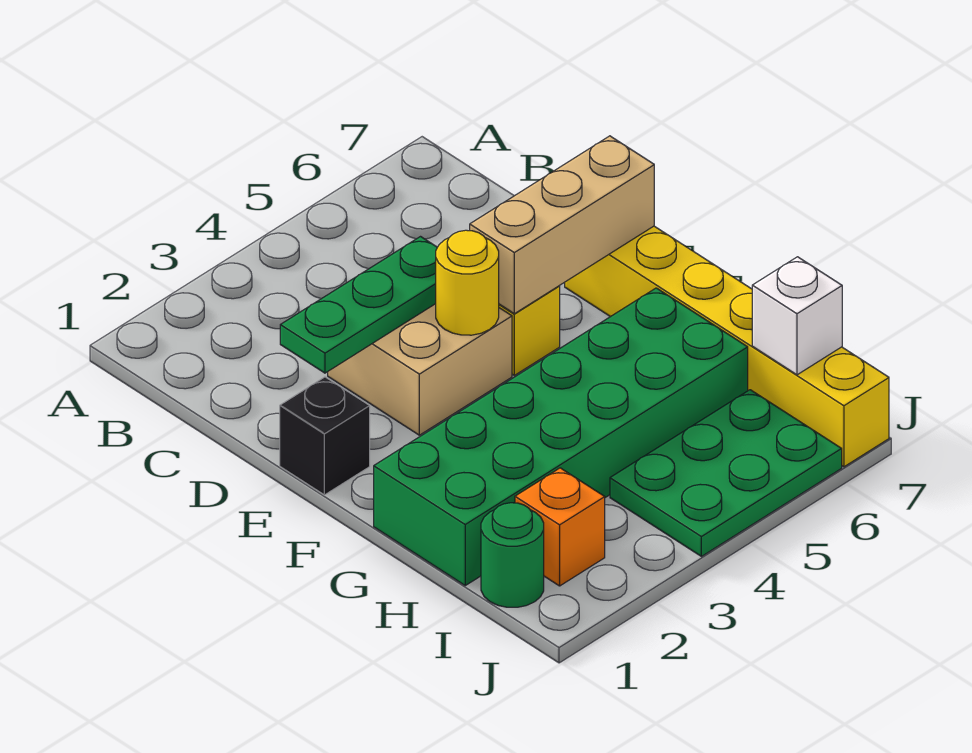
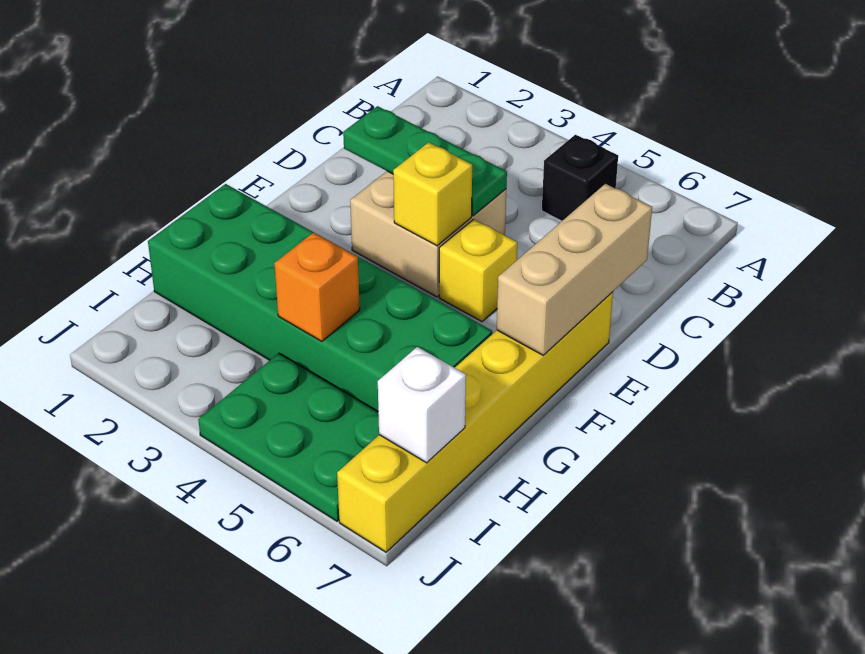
black brick E1 level 1 -> black brick B5 level 1
yellow round brick E4 level 2 -> yellow brick E4 level 2
tan brick E5:E7 level 2 -> tan brick D7:F7 level 2
green round brick I1 level 1 -> none
orange brick I2 level 1 -> orange brick H4 level 2

